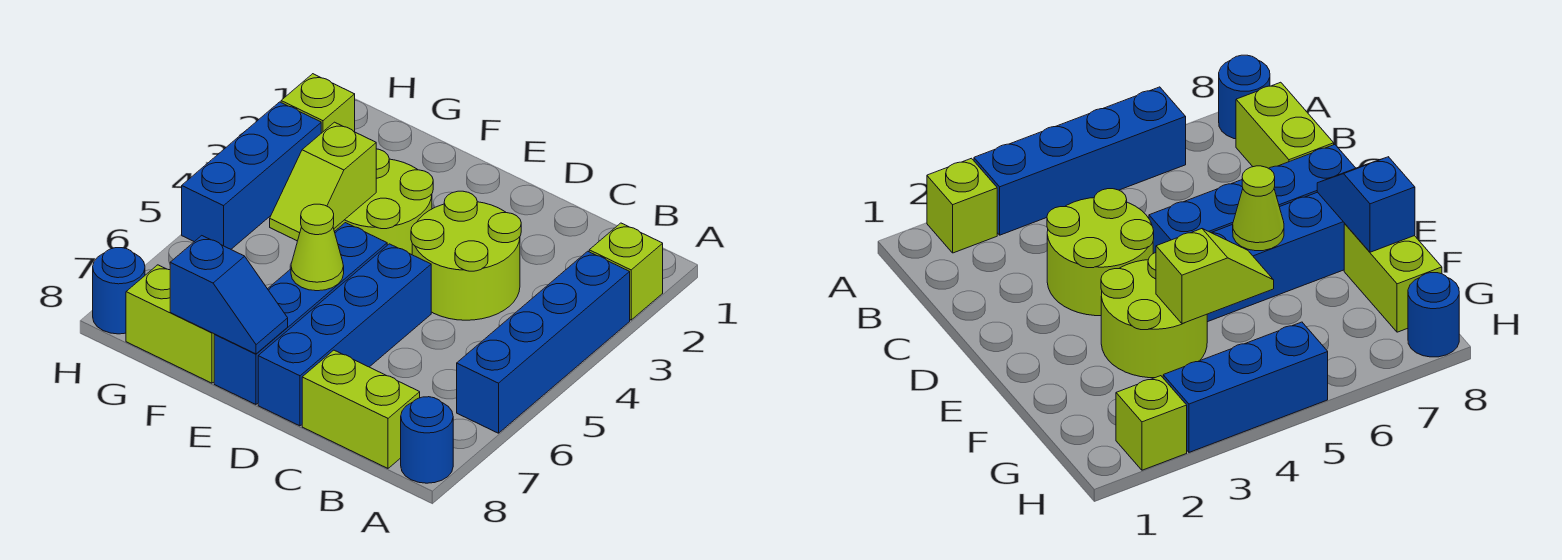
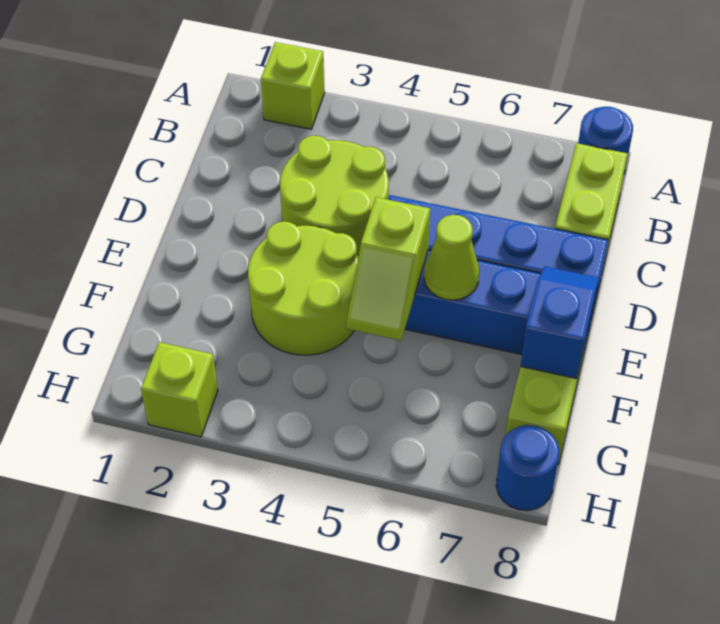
blue brick A3:A6 level 1 -> none
lime slope F4:F5 level 2 top 4 -> lime slope E5:F5 level 2 top E
blue brick H3:H5 level 1 -> none

